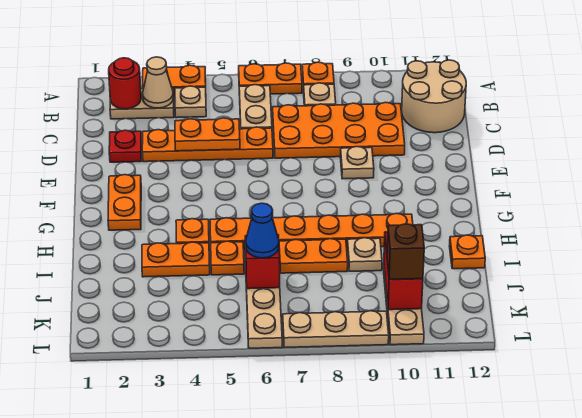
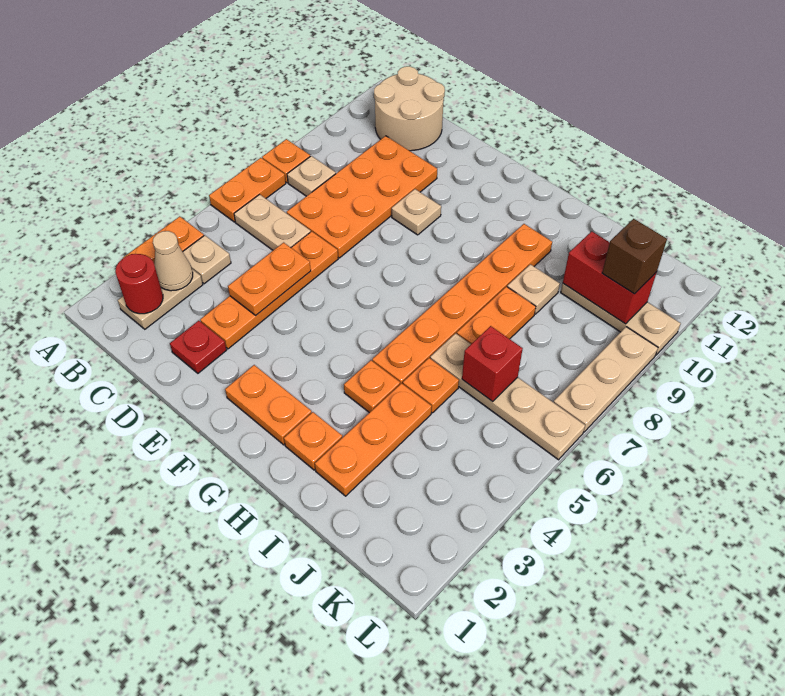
orange plate I3:I4 level 1 -> orange plate I2:I4 level 1
orange plate I12 level 1 -> orange plate H2 level 1
blue cone J6 level 3 -> none

